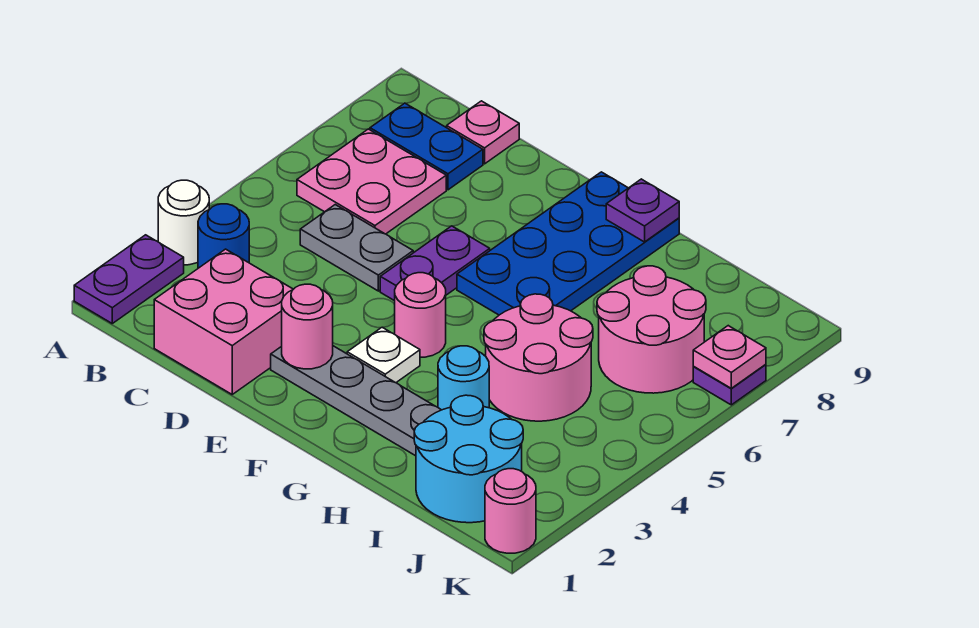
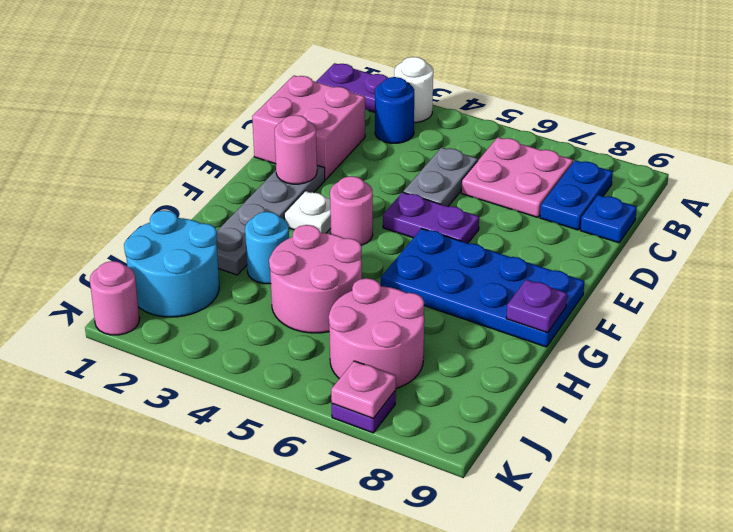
pink plate C9 level 1 -> blue plate C9 level 1

